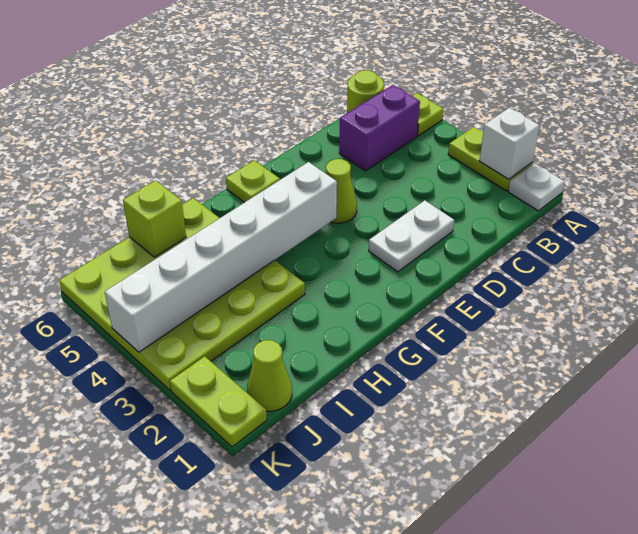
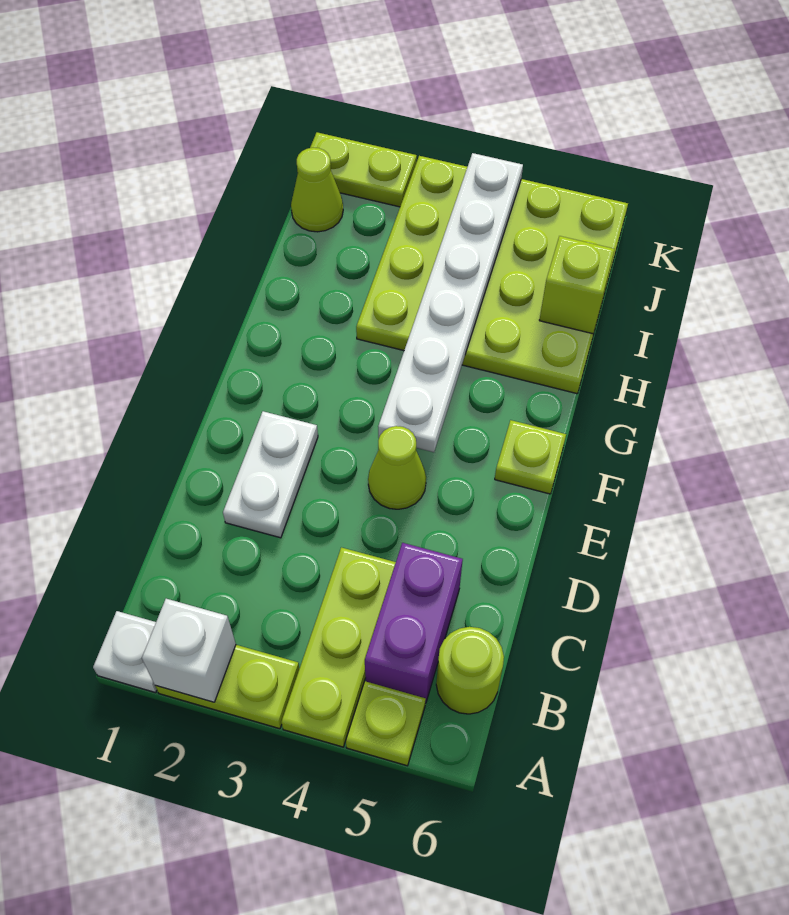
none -> lime plate A4:C4 level 1
white brick F4:K4 level 2 -> white plate F4:K4 level 2

